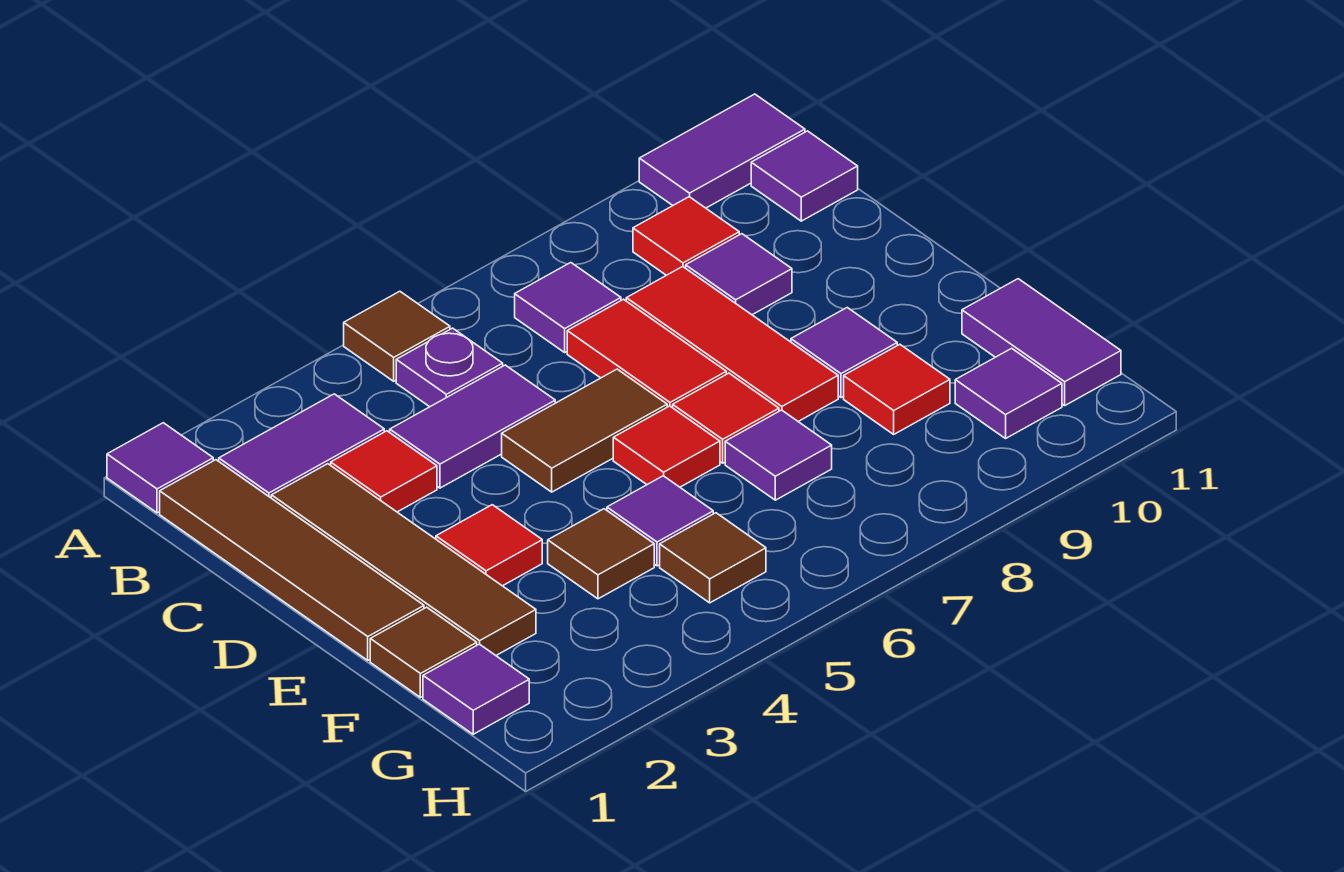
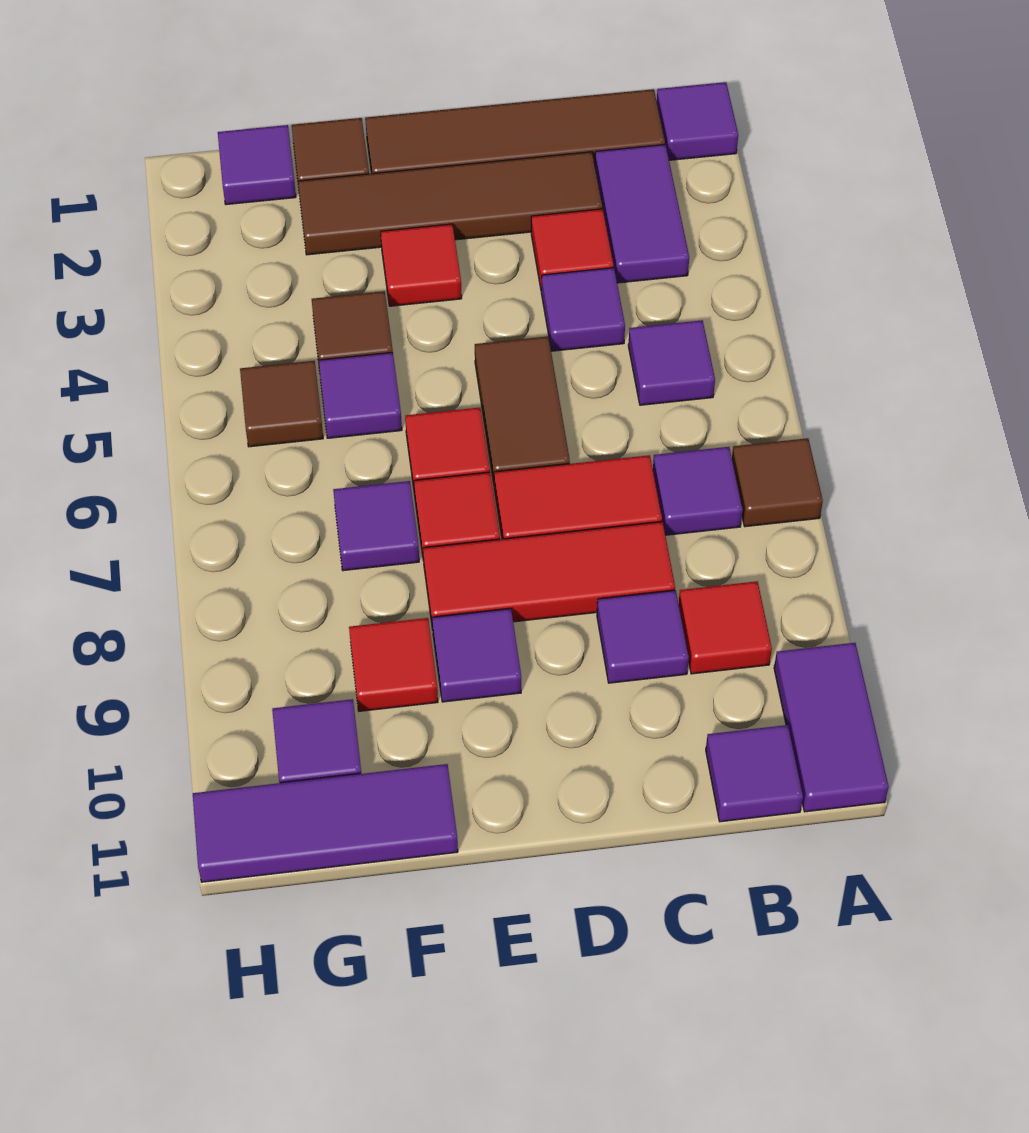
brown tile A5 level 1 -> brown tile A7 level 1
purple plate B5 level 1 -> purple tile B5 level 1
purple tile C4:C5 level 1 -> purple tile C4 level 1
purple tile F11:G11 level 1 -> purple tile F11:H11 level 1

